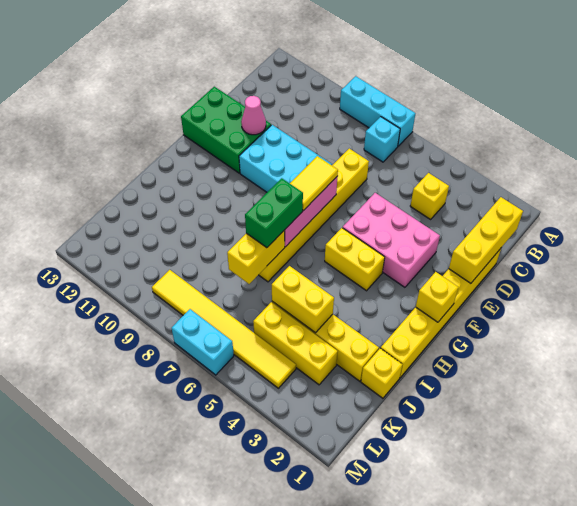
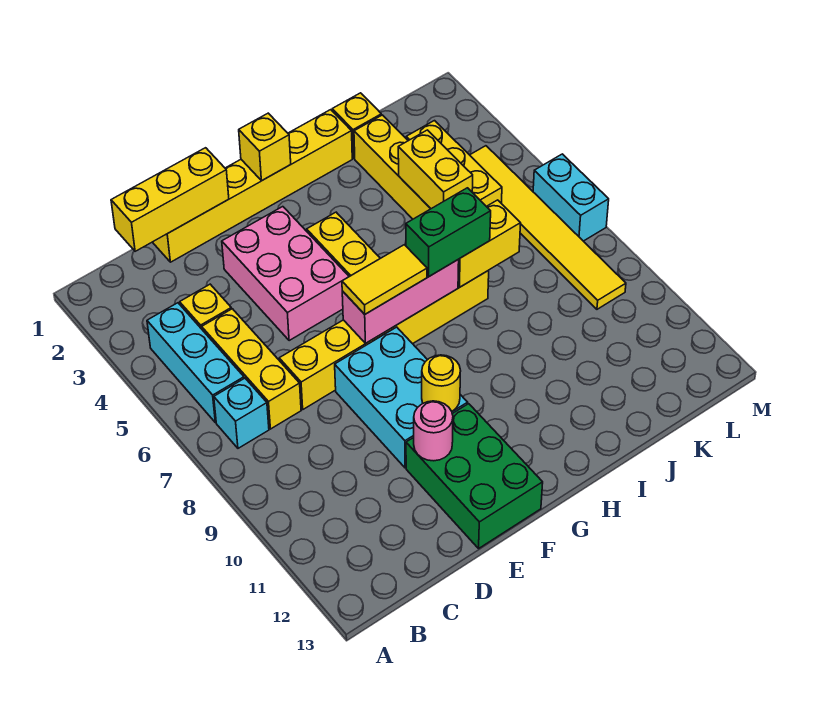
cyan brick A7:A9 level 1 -> cyan brick B4:B6 level 1
none -> yellow brick C5:C7 level 1
pink cone E11 level 2 -> pink round brick E11 level 2
none -> yellow round brick F10 level 2

